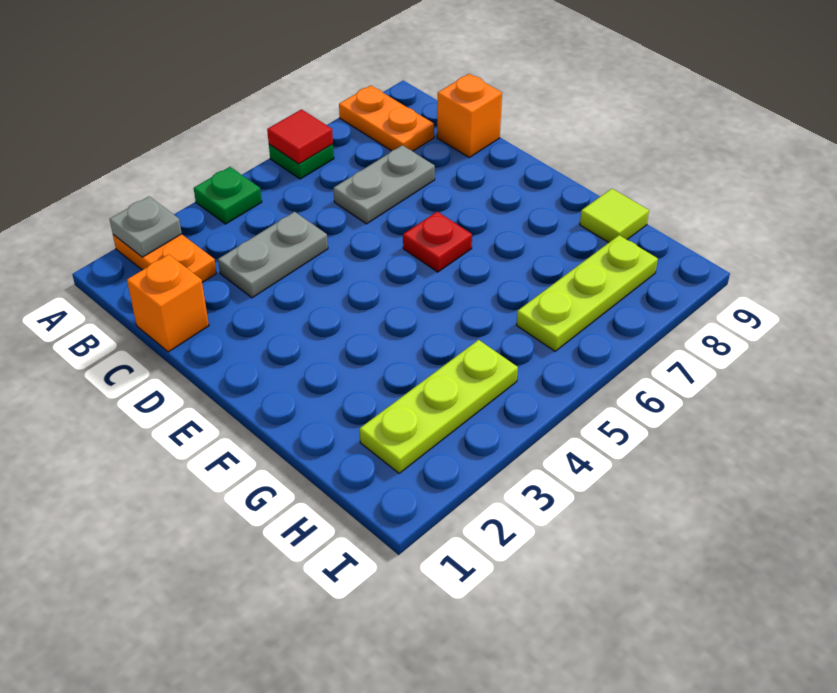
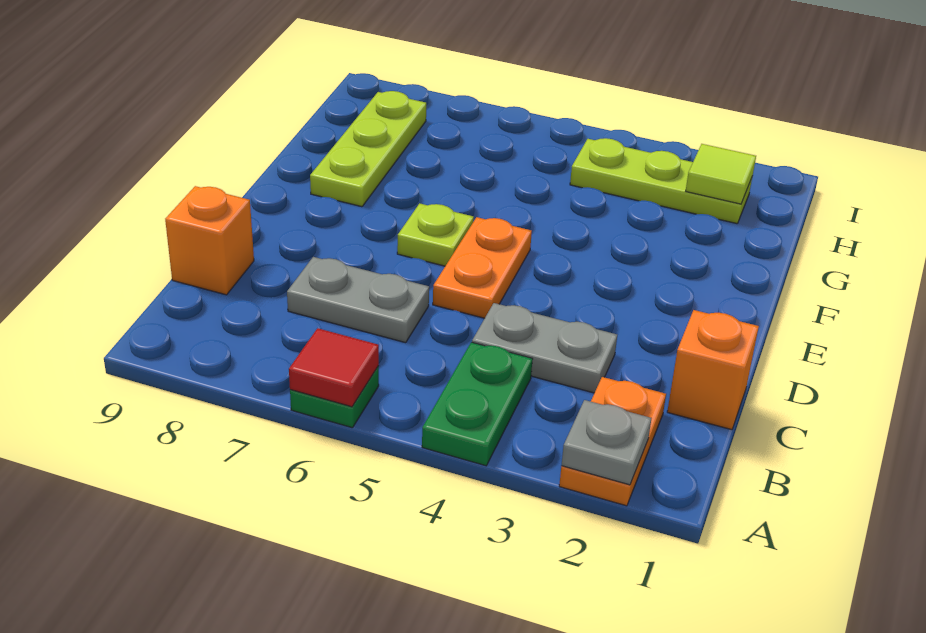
green plate A4 level 1 -> green plate A4:B4 level 1
orange plate A8:B8 level 1 -> orange plate D5:E5 level 1
red plate E6 level 1 -> lime plate E6 level 1
lime tile G9 level 1 -> lime tile H2 level 2
lime plate H6:H8 level 1 -> lime plate F8:H8 level 1

